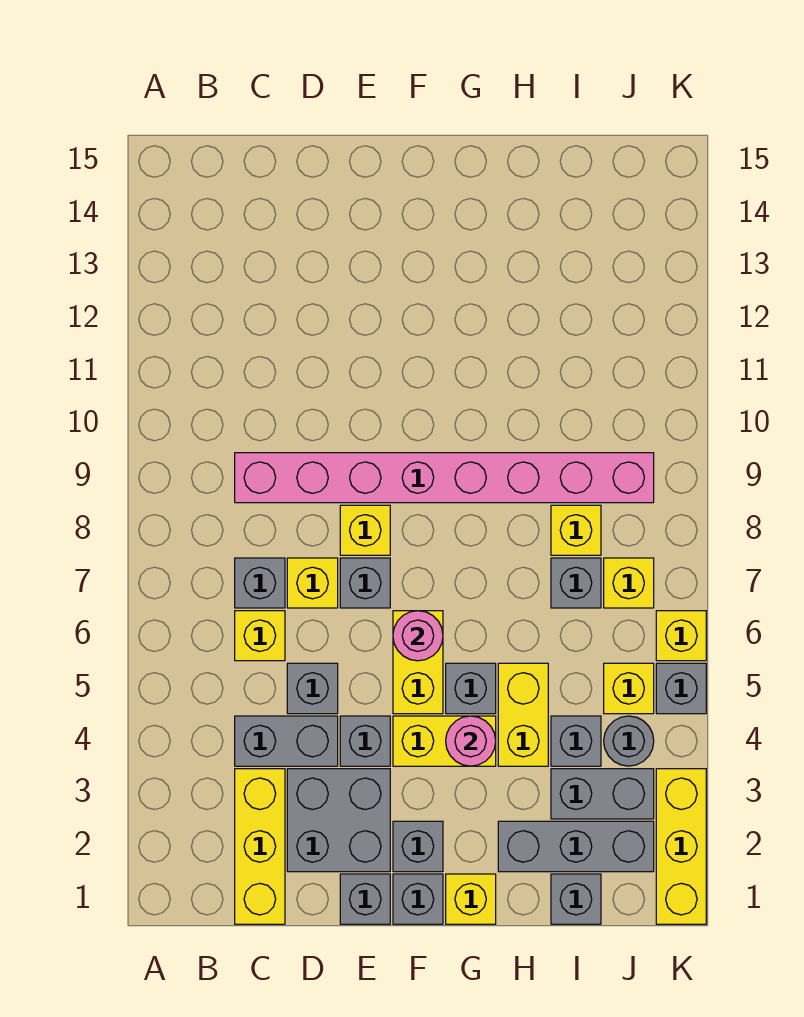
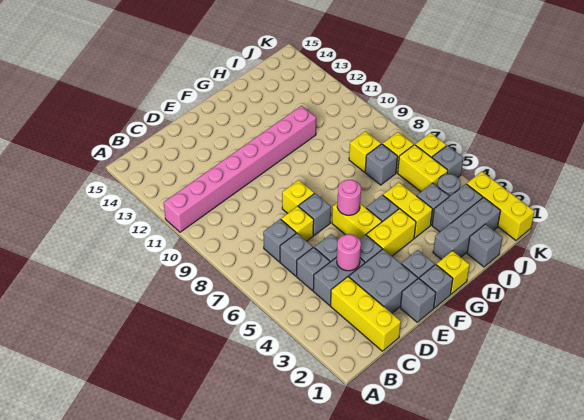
none -> grey brick C5 level 1
yellow brick C6 level 1 -> grey brick C6 level 1
pink brick C9:J9 level 1 -> pink brick A11:H11 level 1
pink round brick G4 level 2 -> pink round brick D4 level 2
yellow brick J5 level 1 -> yellow brick J5:J6 level 1

